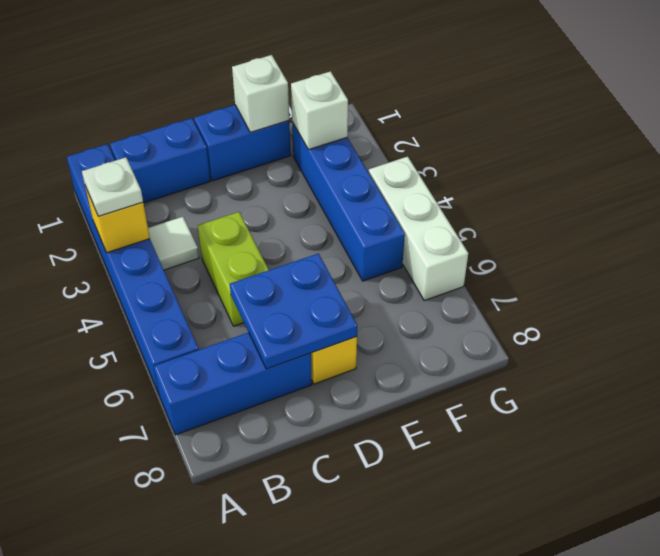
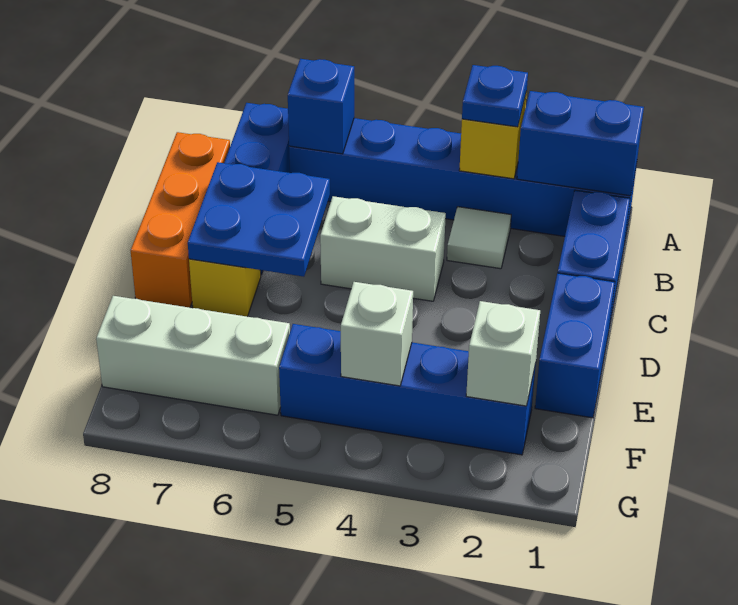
none -> blue brick A1:A2 level 2
white plate A3 level 3 -> blue plate A3 level 3
none -> blue brick A6 level 2
none -> orange brick B8:D8 level 1
lime brick C4:C5 level 1 -> white brick C4:C5 level 1
white brick E1 level 2 -> white brick F4 level 2
white brick G4:G6 level 1 -> white brick F6:F8 level 1

